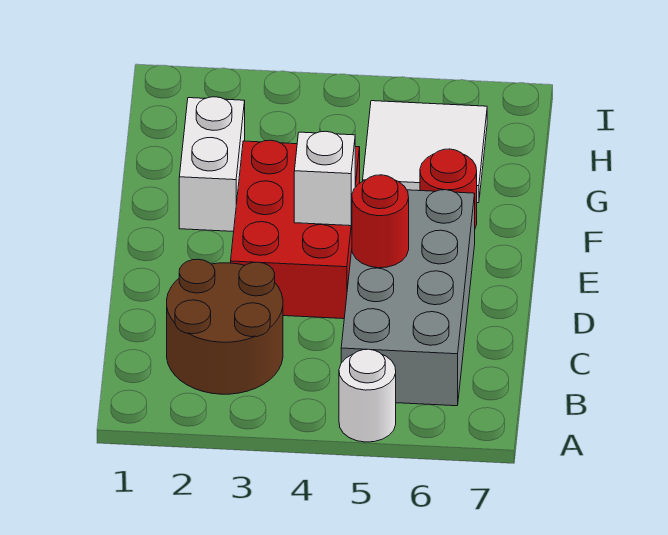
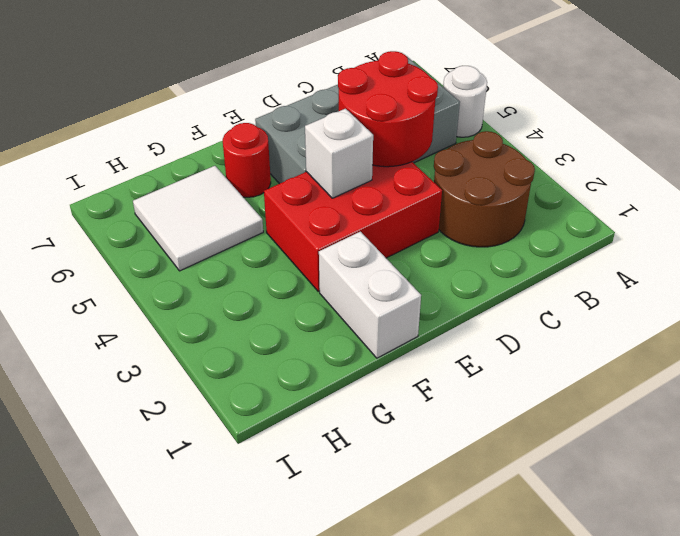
red round brick D5 level 2 -> red round brick C4:D5 level 2
white brick F2:G2 level 1 -> white brick F1:F2 level 1

